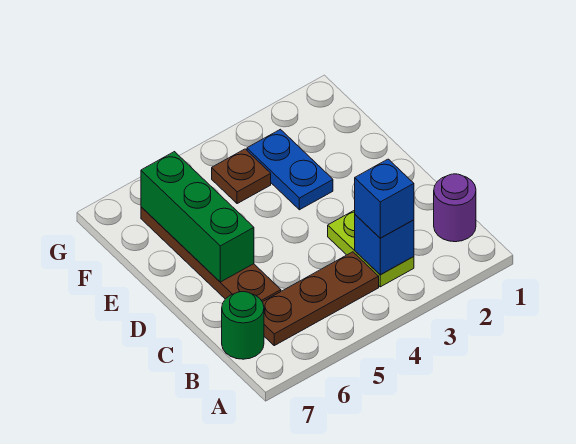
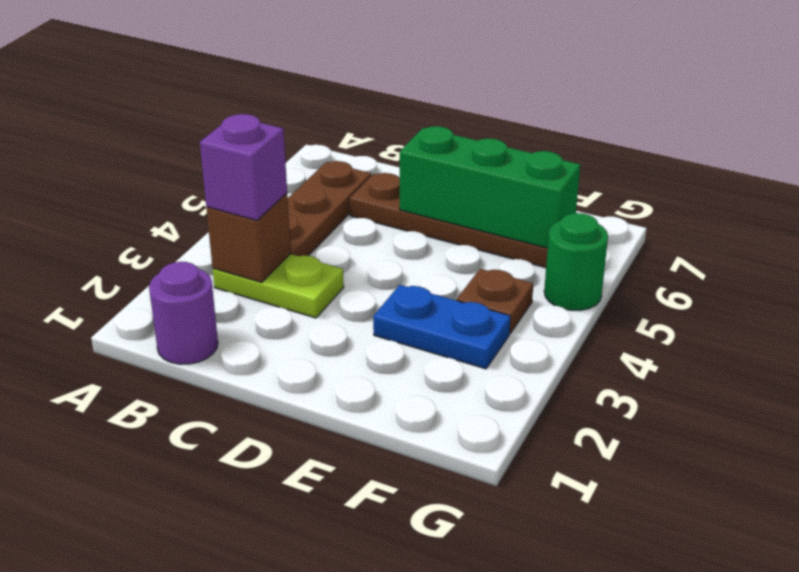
blue brick B3 level 2 -> brown brick B3 level 2
blue brick B3 level 3 -> purple brick B3 level 3
green round brick B7 level 1 -> green round brick G5 level 1

